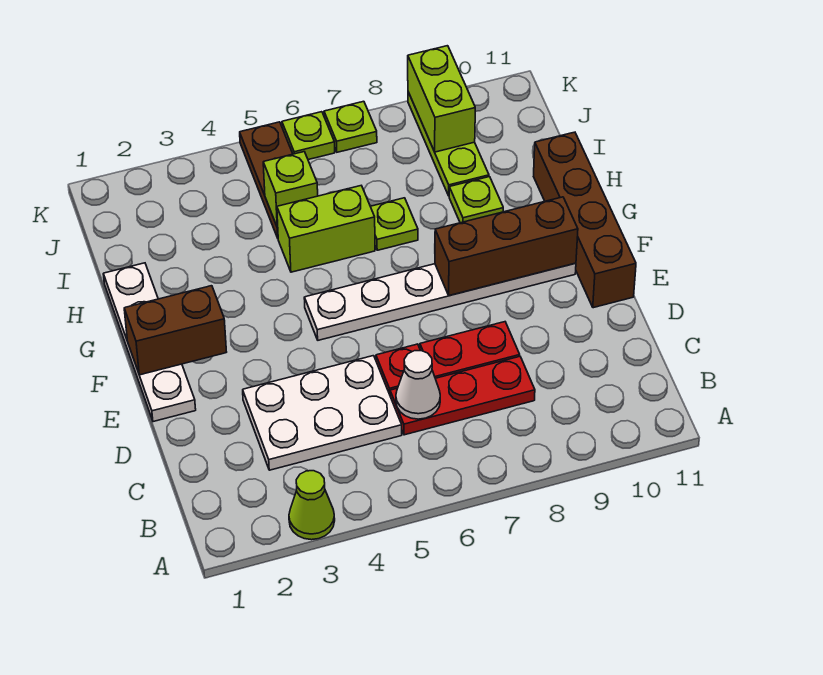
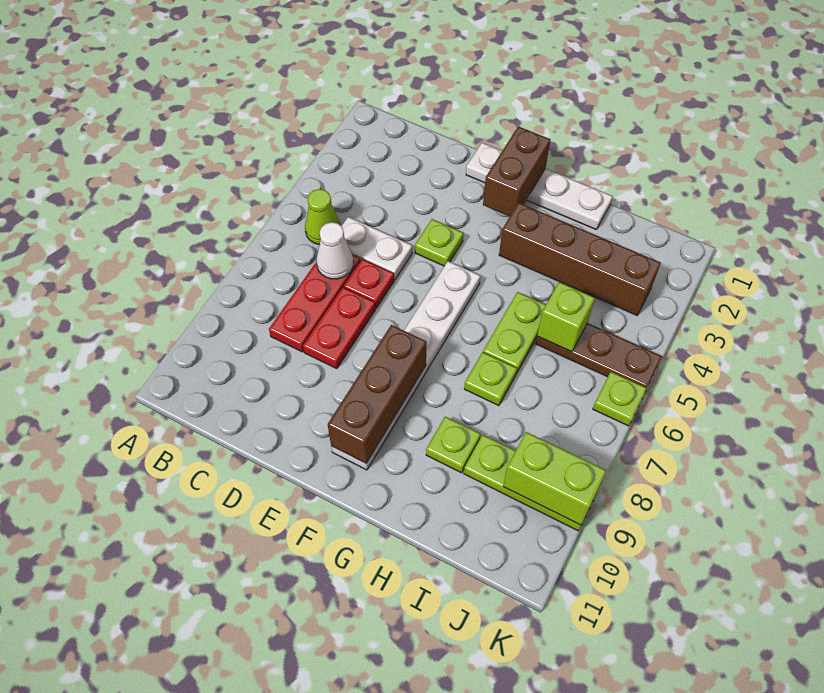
lime cone A3 level 1 -> lime cone B5 level 1
white plate C3:D5 level 1 -> white plate C5:D5 level 1
brown brick E11:H11 level 1 -> brown brick G3:J3 level 1
lime brick H5:H6 level 1 -> lime plate H5:H6 level 1
lime plate K7 level 1 -> lime plate E4 level 1

